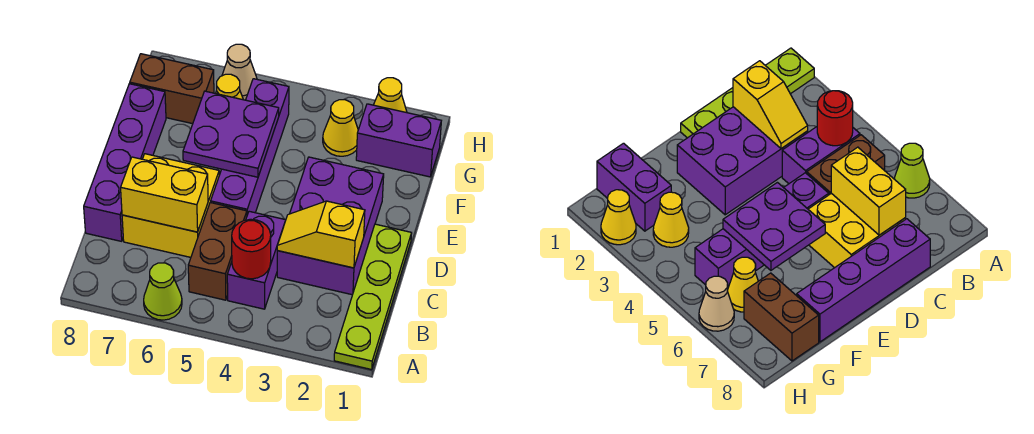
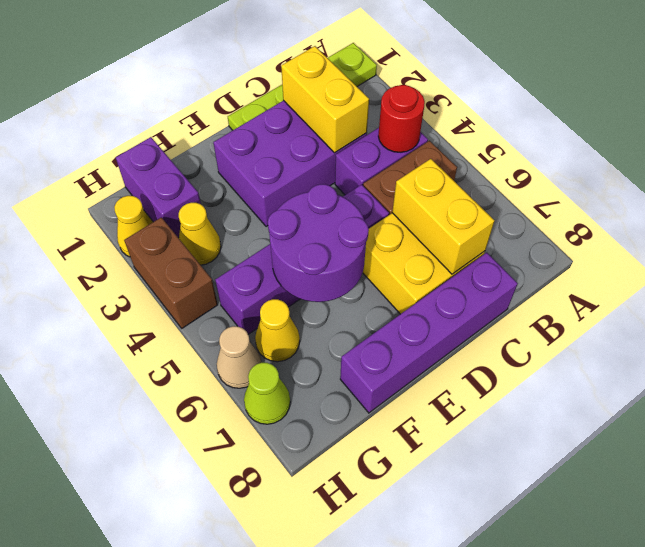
lime cone A6 level 1 -> lime cone H7 level 1
yellow slope C2:C3 level 2 top 2 -> yellow brick C2:C3 level 2
purple plate E5:F6 level 2 -> purple round brick E5:F6 level 2
brown brick G7:G8 level 1 -> brown brick H3:H4 level 1

